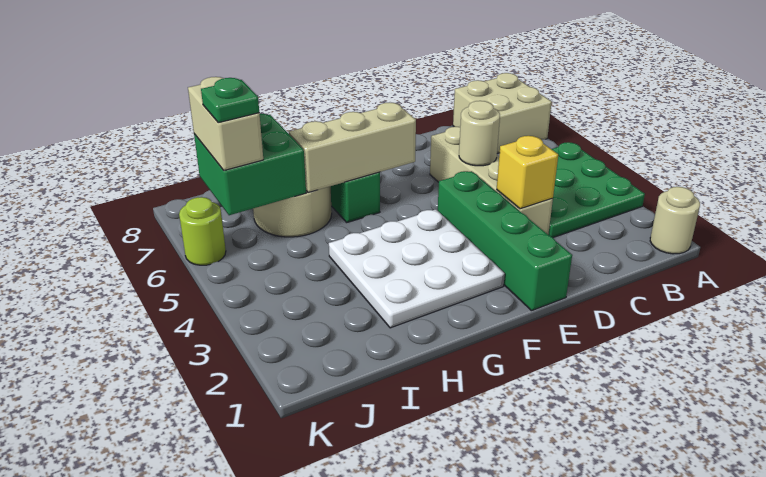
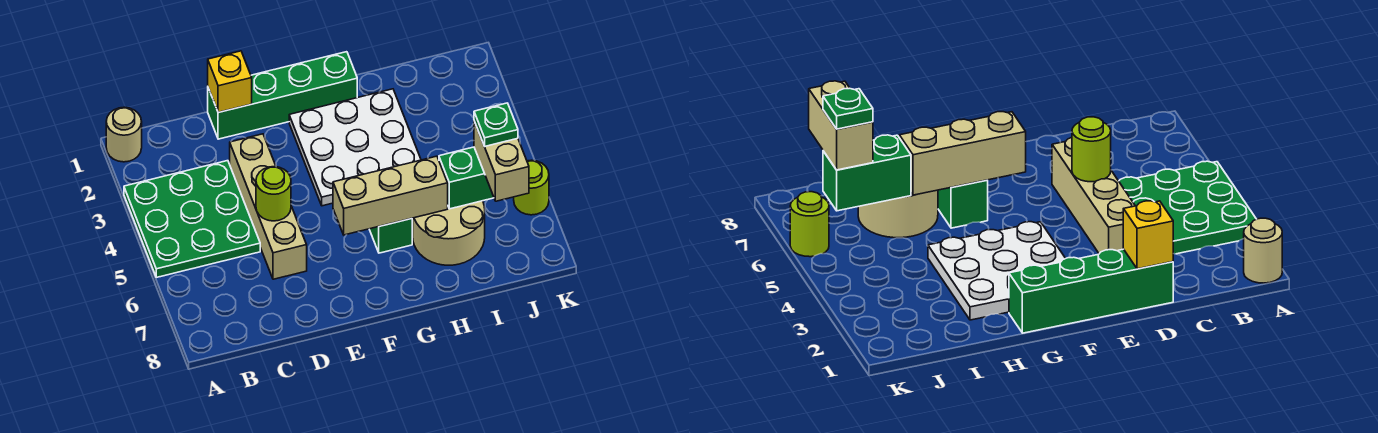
tan brick A7:B8 level 1 -> none
yellow brick D3 level 2 -> yellow brick D1 level 2
tan round brick D5 level 2 -> lime round brick D5 level 2
green brick E1:E4 level 1 -> green brick D1:G1 level 1
green brick I6:J7 level 2 -> green brick I6:J6 level 2

